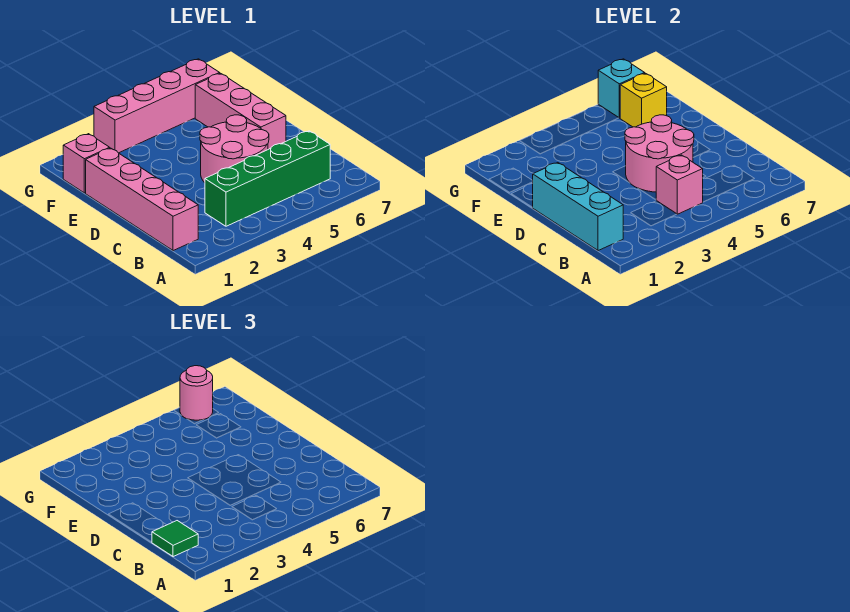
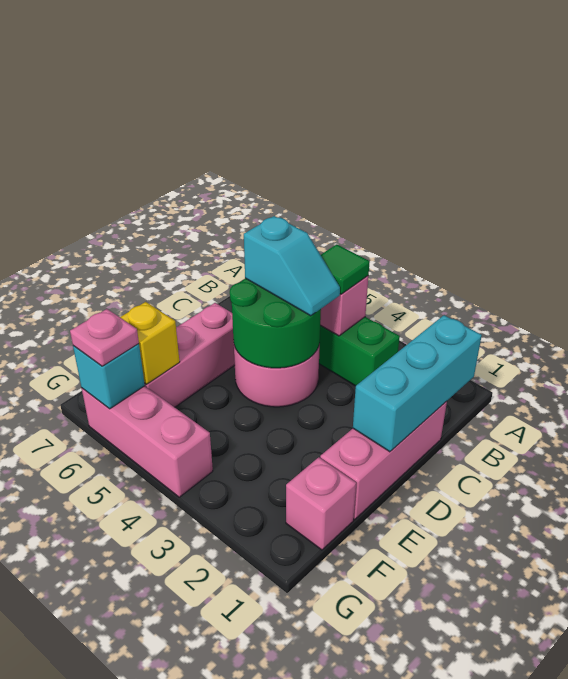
pink brick B1:E1 level 1 -> pink brick C1:E1 level 1
green tile B1 level 3 -> green tile B4 level 3
pink round brick C4:D5 level 2 -> green round brick C4:D5 level 2
none -> cyan slope C4:C5 level 3 top 5
pink brick G3:G6 level 1 -> pink brick G4:G6 level 1
pink round brick G6 level 3 -> pink plate G6 level 3

